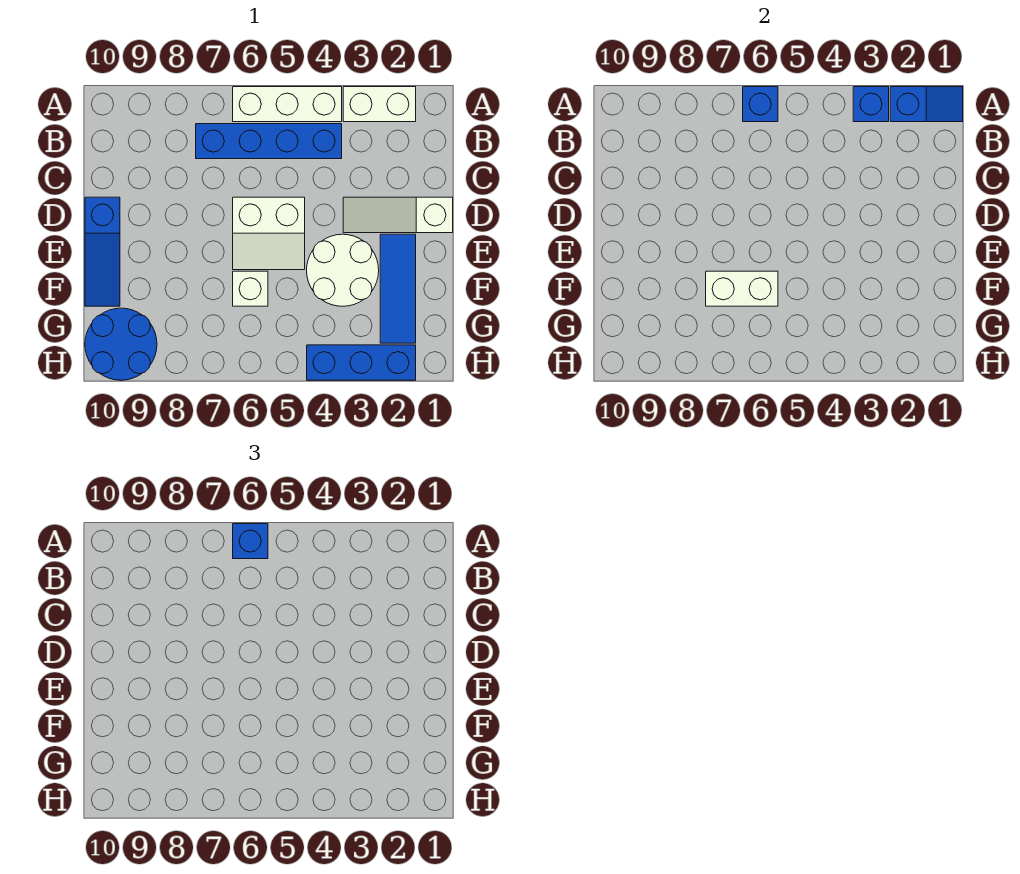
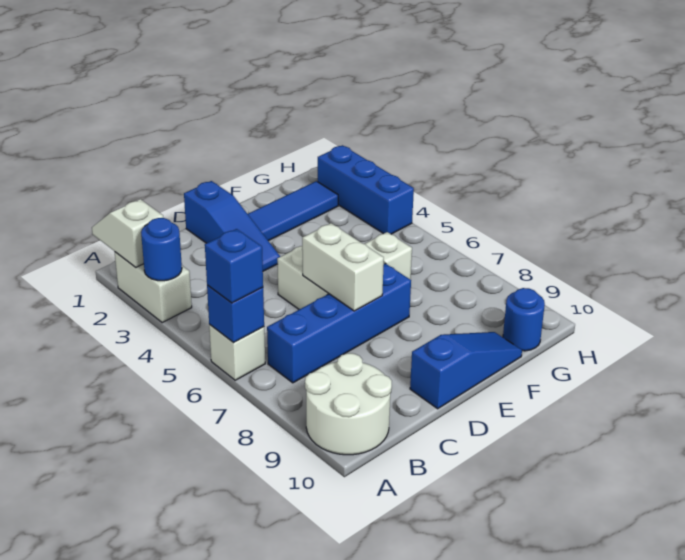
blue slope A1:A2 level 2 top 2 -> white slope A1:A2 level 2 top 2
blue brick A3 level 2 -> blue round brick A3 level 2
white brick A4:A6 level 1 -> white brick A6 level 1
blue brick B4:B7 level 1 -> blue brick B7:E7 level 1
white slope D1:D3 level 1 top 1 -> blue slope D1:D3 level 1 top 1
white round brick E3:F4 level 1 -> white round brick A9:B10 level 1
white brick F6:F7 level 2 -> white brick D6:D7 level 2
blue round brick G9:H10 level 1 -> blue round brick G10 level 1

